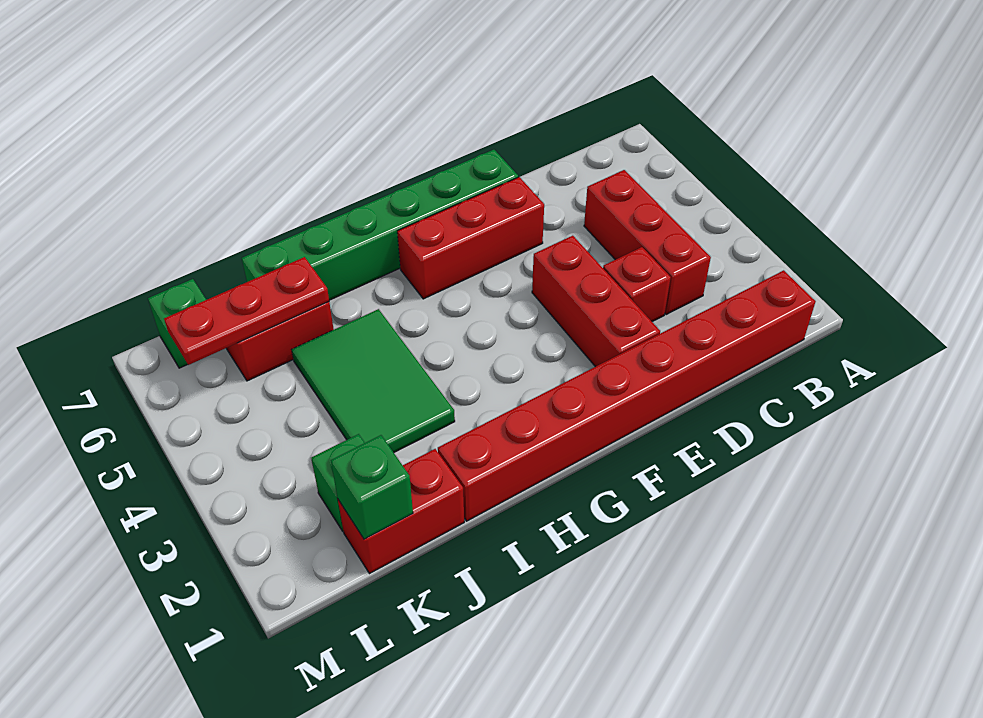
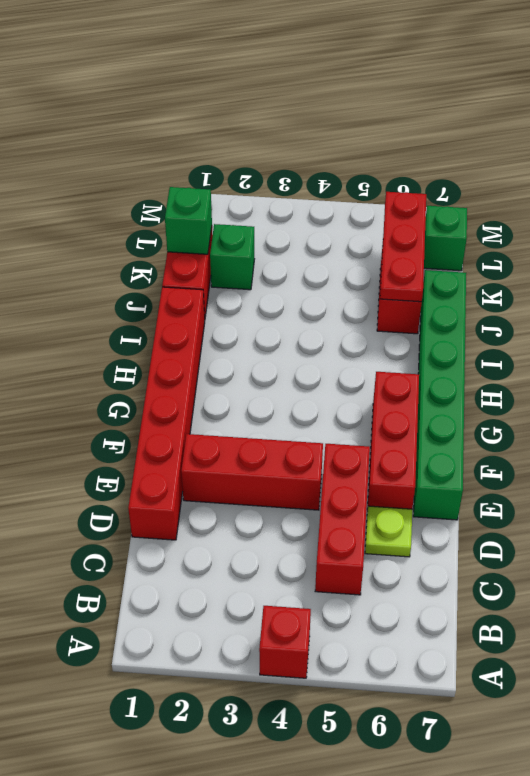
red brick B1:I1 level 1 -> red brick D1:I1 level 1
red brick C3:C5 level 1 -> red brick C5:E5 level 1
red brick D3 level 1 -> red brick A4 level 1
none -> lime plate D6 level 1
green tile I3:J5 level 1 -> none

